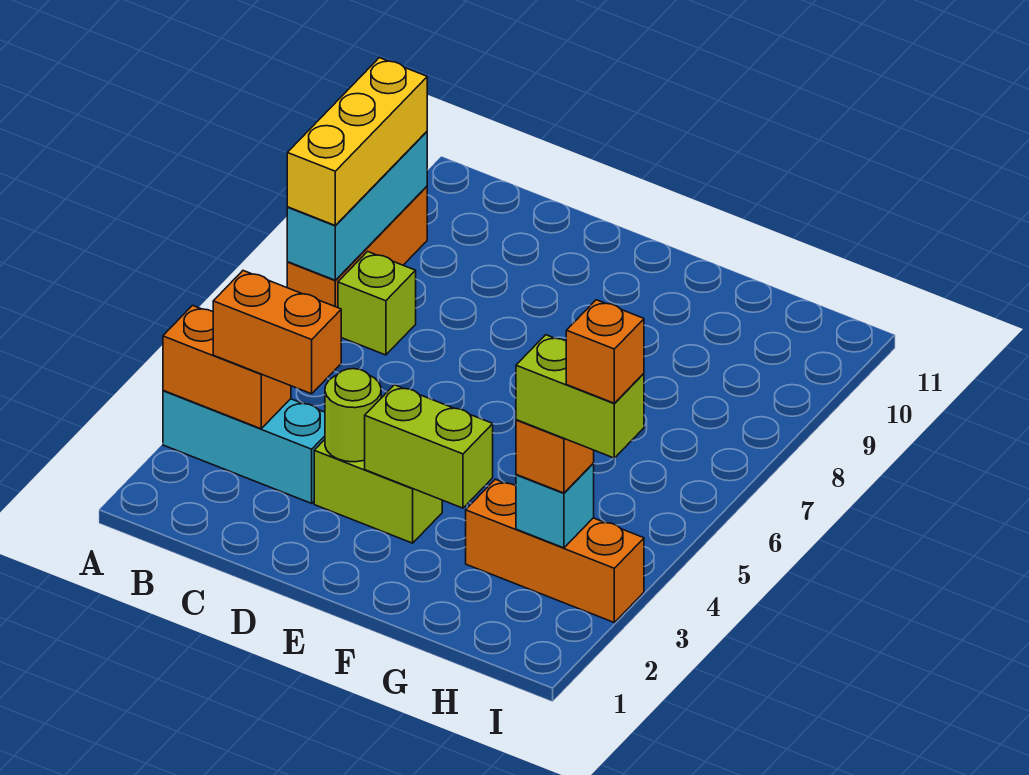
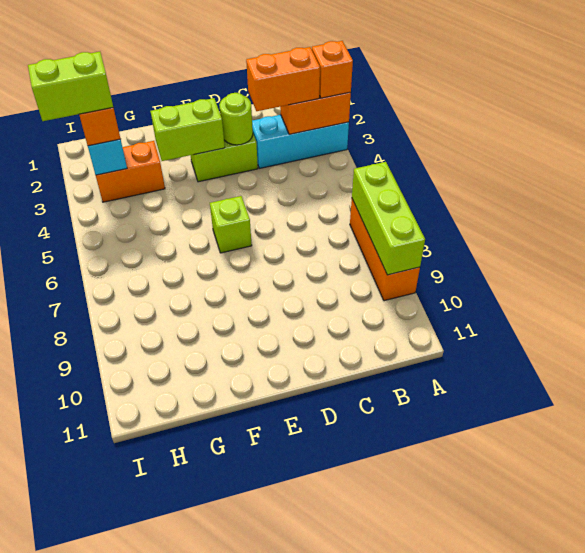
cyan brick A7:A9 level 2 -> lime brick A7:A9 level 2
yellow brick A7:A9 level 3 -> none
lime brick B7 level 1 -> lime brick E6 level 1
orange brick G3:I3 level 1 -> orange brick G3:H3 level 1
orange brick I3 level 5 -> orange brick A3 level 3

